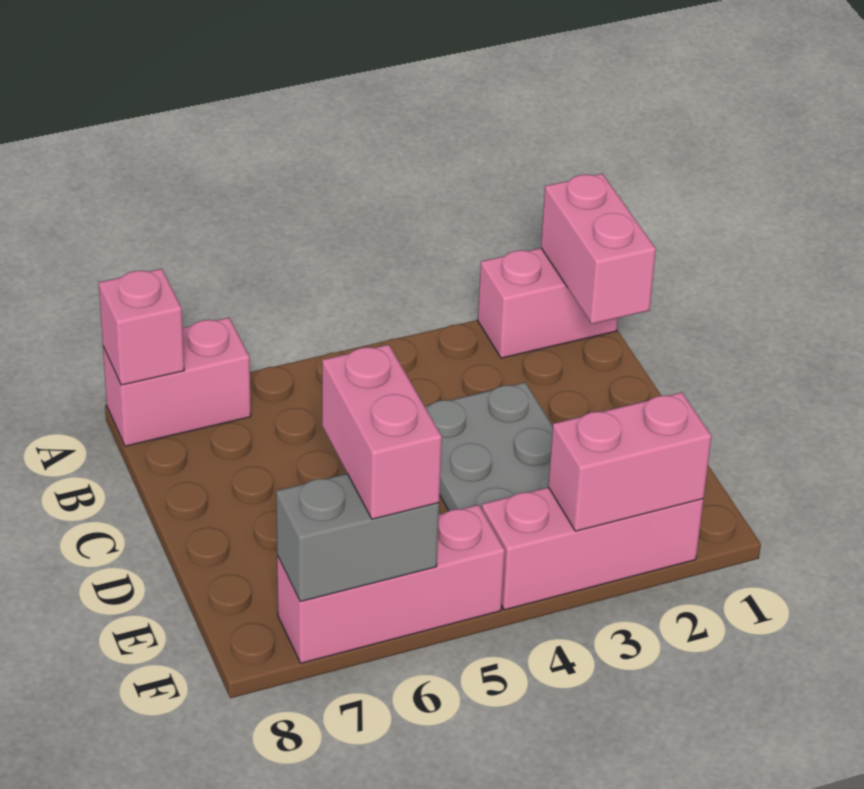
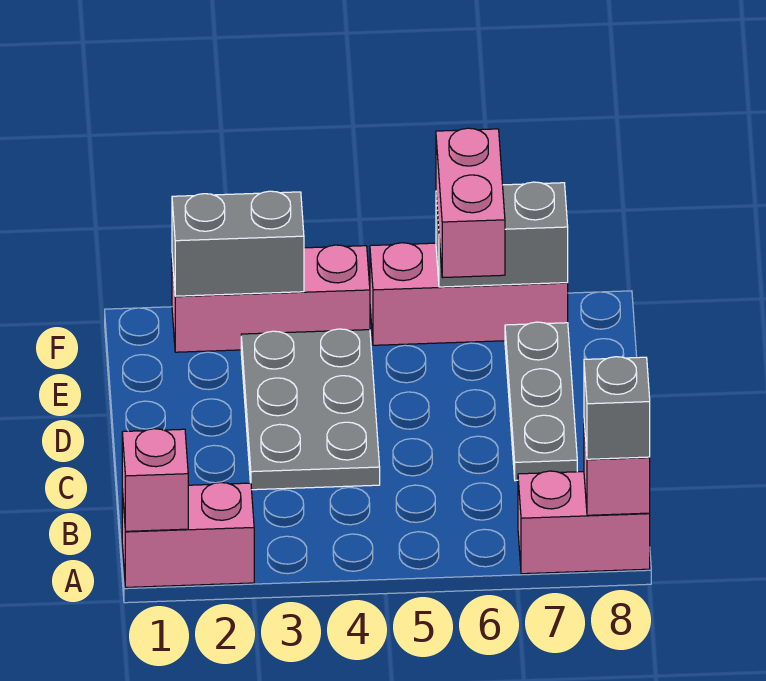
pink brick A1:B1 level 2 -> pink brick A1 level 2
none -> grey brick A8 level 3
none -> grey plate C7:E7 level 1
pink brick F2:F3 level 2 -> grey brick F2:F3 level 2

